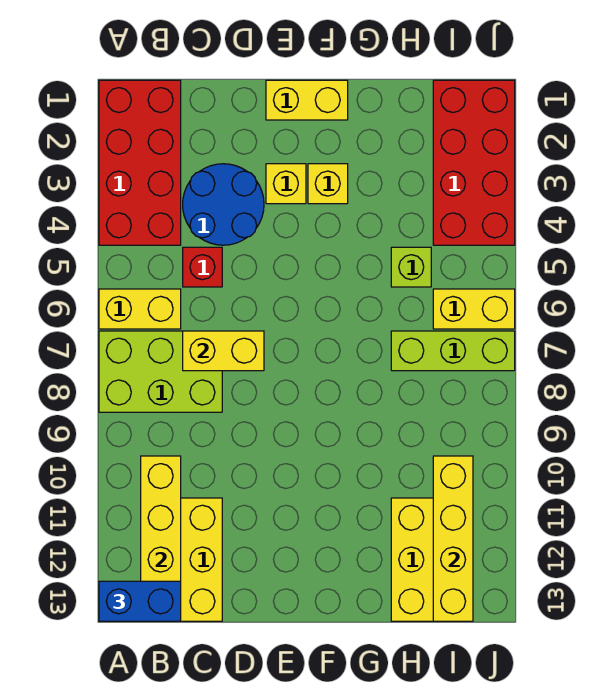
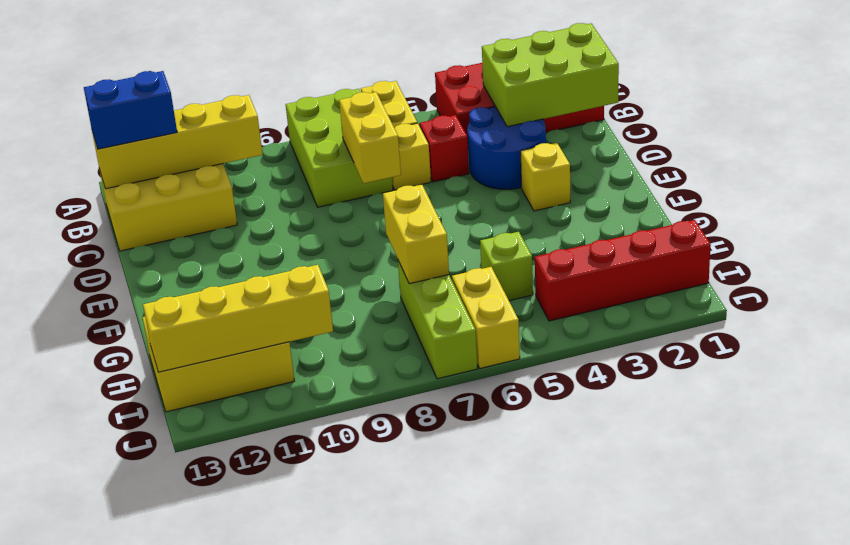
blue brick A13:B13 level 3 -> blue brick B12:B13 level 3
none -> lime brick B1:C3 level 2
yellow brick E1:F1 level 1 -> yellow brick G7:H7 level 2
yellow brick F3 level 1 -> yellow brick C6 level 1
red brick I1:J4 level 1 -> red brick I1:I4 level 1

